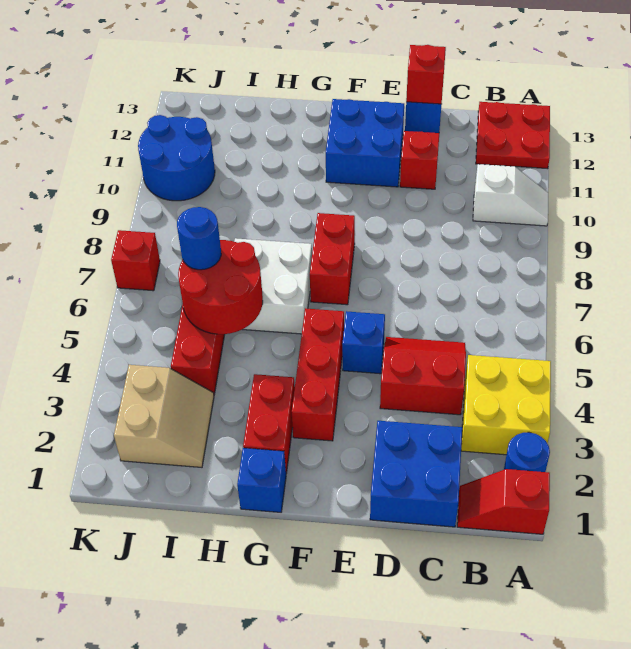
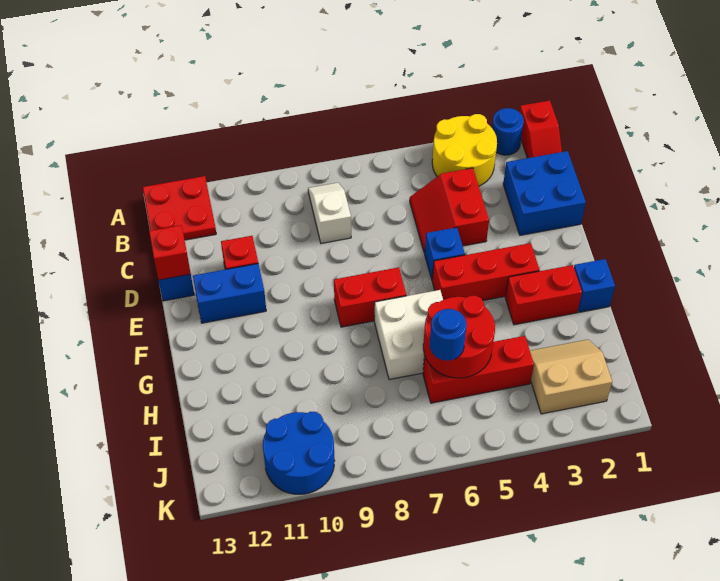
yellow brick A3:B4 level 1 -> yellow round brick A3:B4 level 1
white slope A10:B10 level 1 top B -> white slope B8:C8 level 1 top C
blue brick E11:F12 level 1 -> blue brick E11:E12 level 1
red brick K7 level 1 -> none

